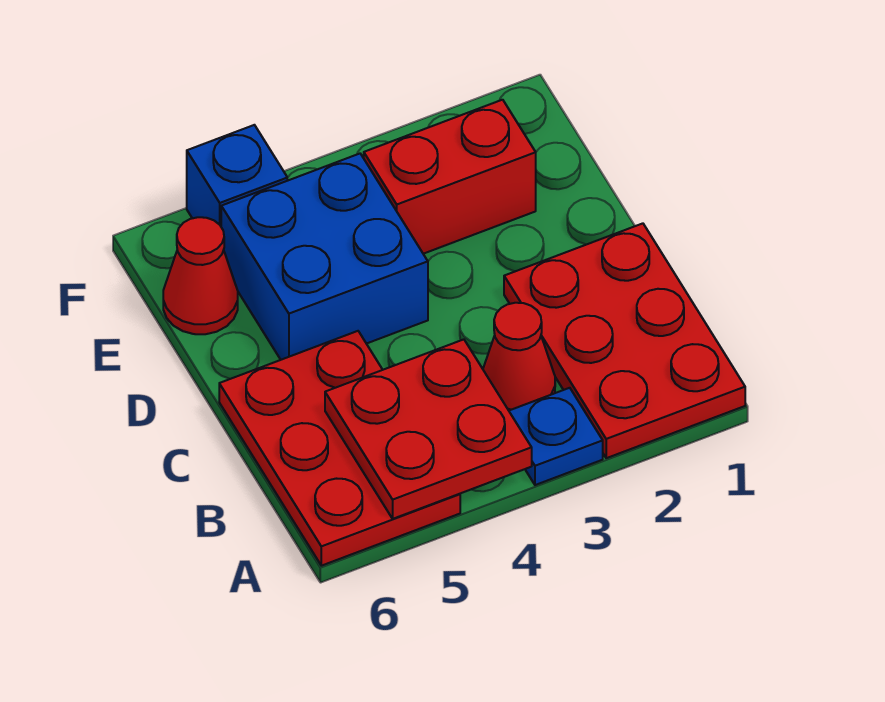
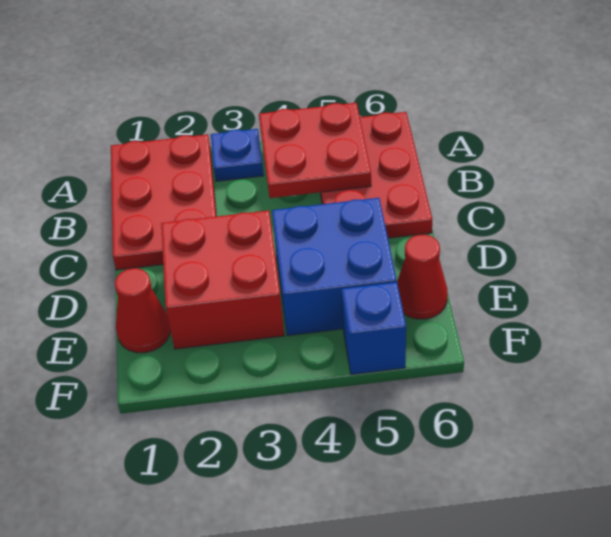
red cone B3 level 1 -> red cone E1 level 1
red brick E2:E3 level 1 -> red brick D2:E3 level 1

